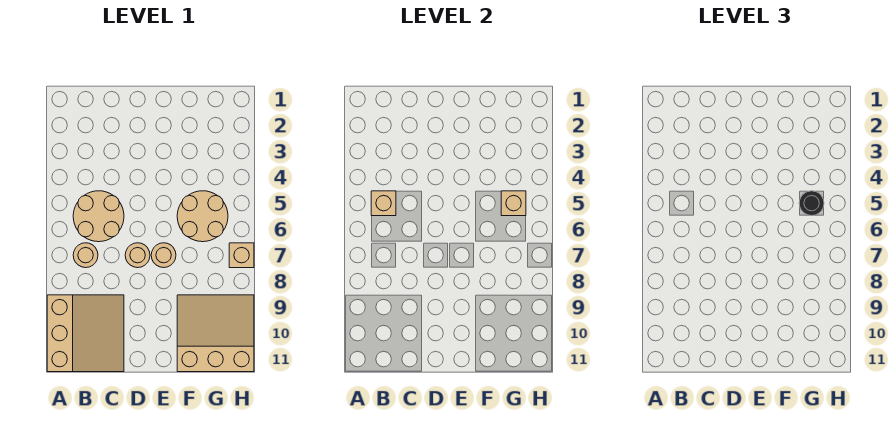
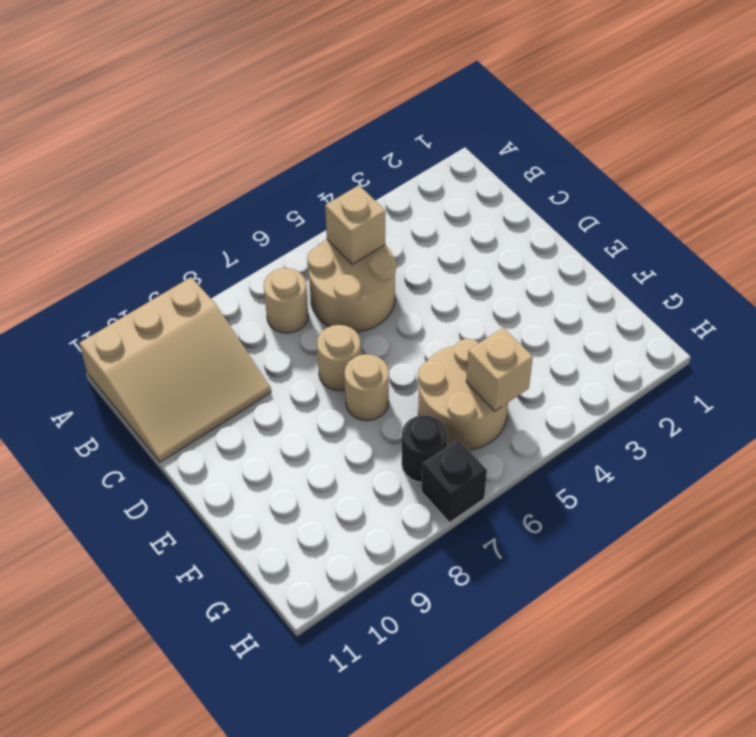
tan slope F9:H11 level 1 top 11 -> none
black round brick G5 level 3 -> black round brick G7 level 1
tan brick H7 level 1 -> black brick H7 level 1

